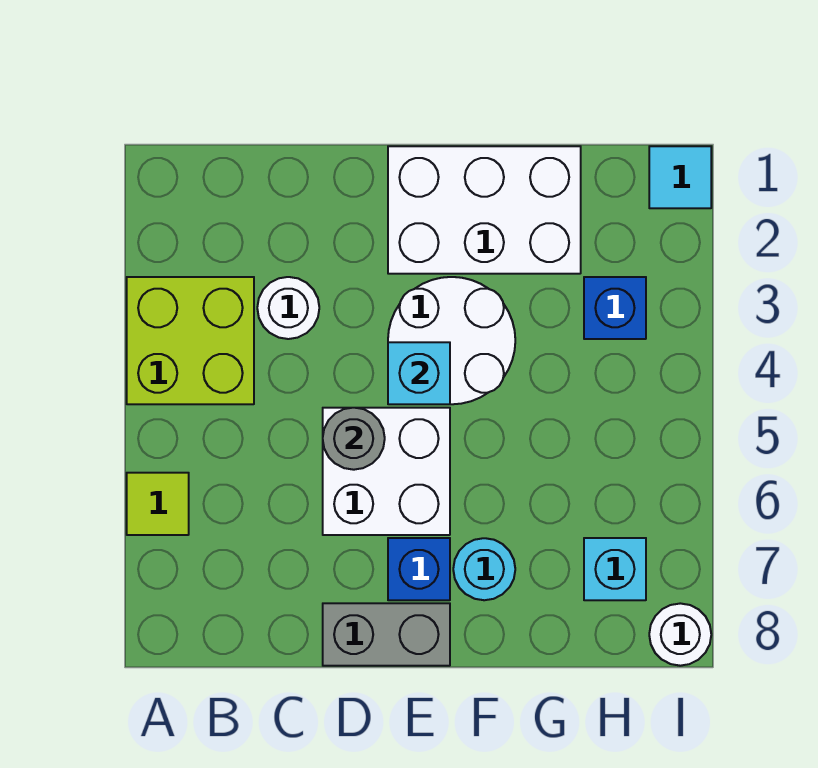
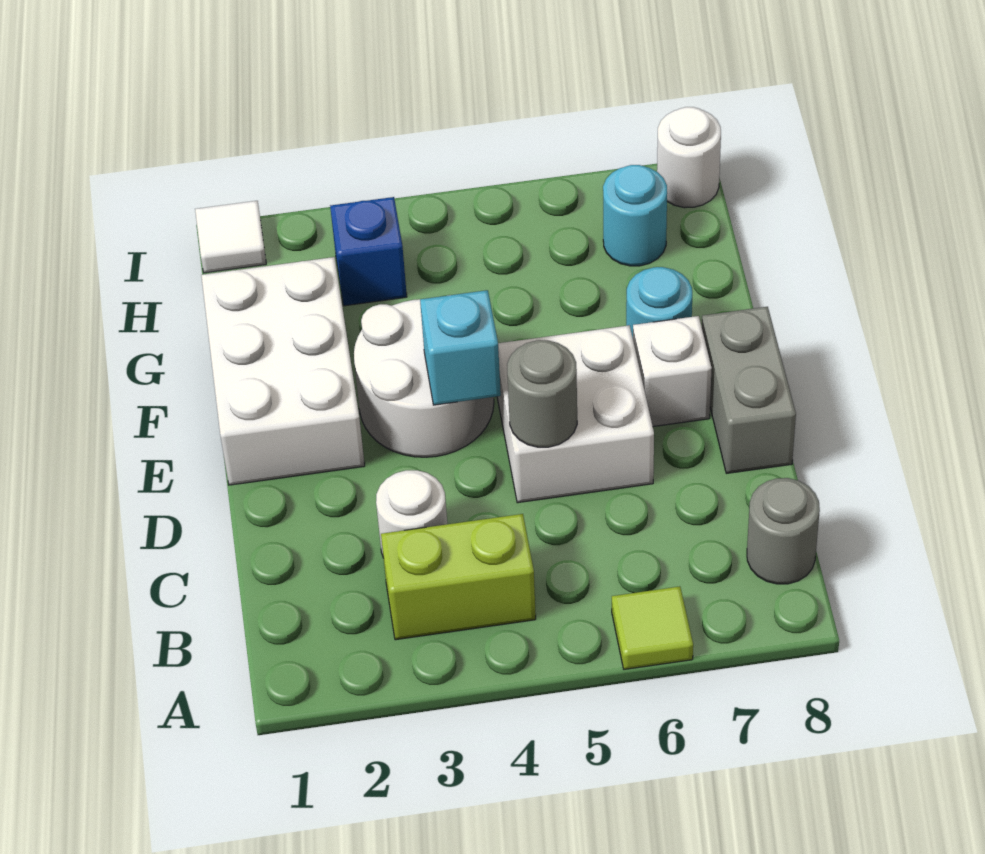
lime brick A3:B4 level 1 -> lime brick B3:B4 level 1
none -> grey round brick B8 level 1
blue brick E7 level 1 -> white brick E7 level 1
cyan brick H7 level 1 -> cyan round brick H7 level 1
cyan tile I1 level 1 -> white tile I1 level 1

